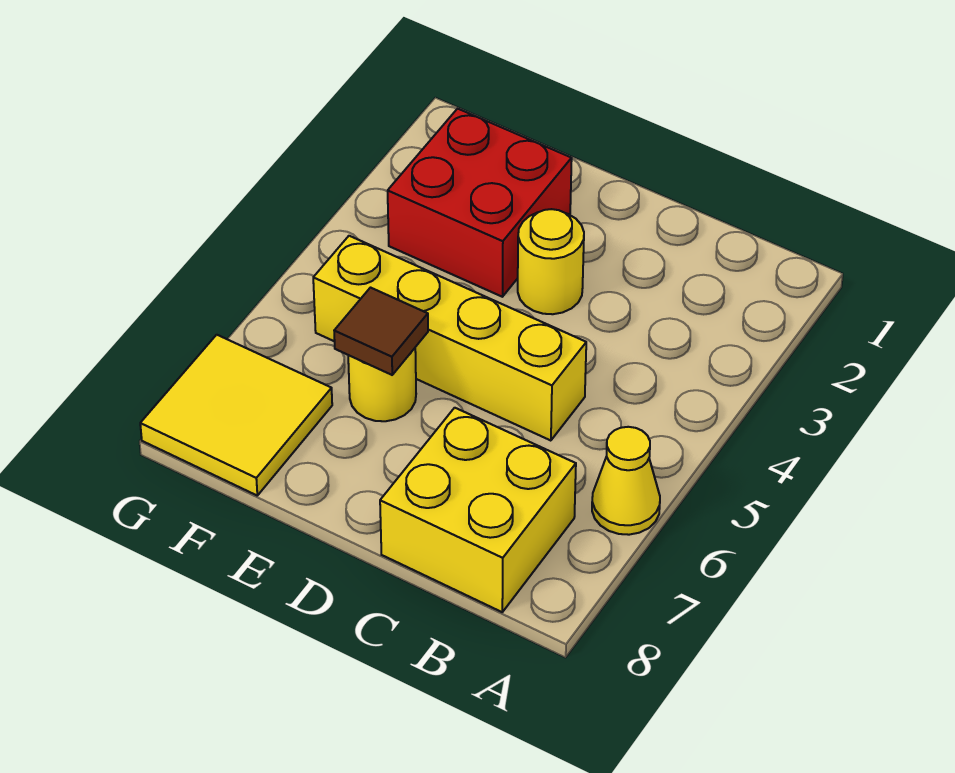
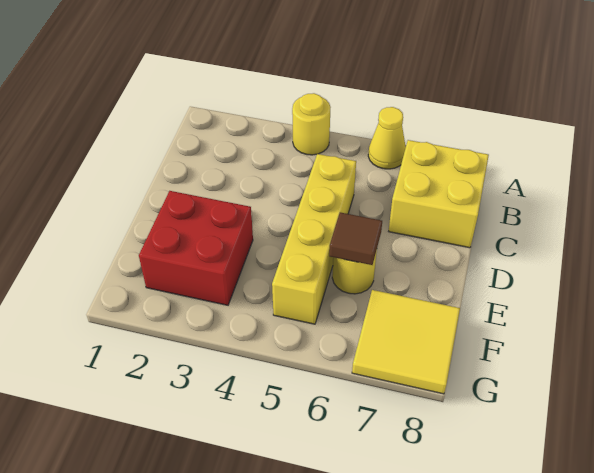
yellow round brick D3 level 1 -> yellow round brick A4 level 1

